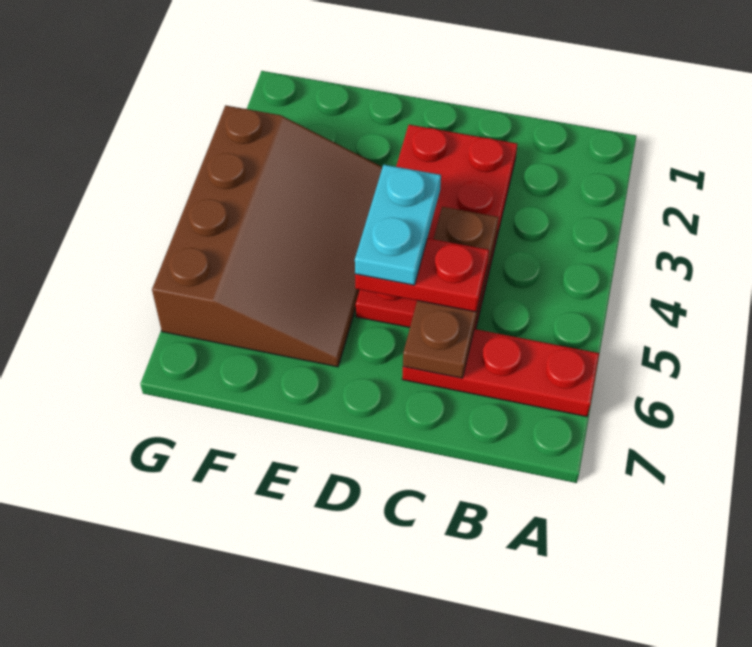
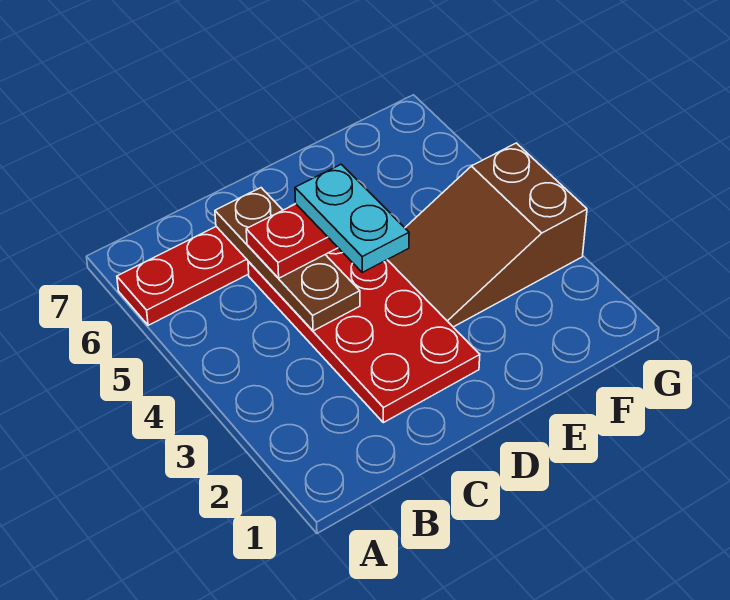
brown slope E3:G6 level 1 top G -> brown slope E3:G4 level 1 top G

